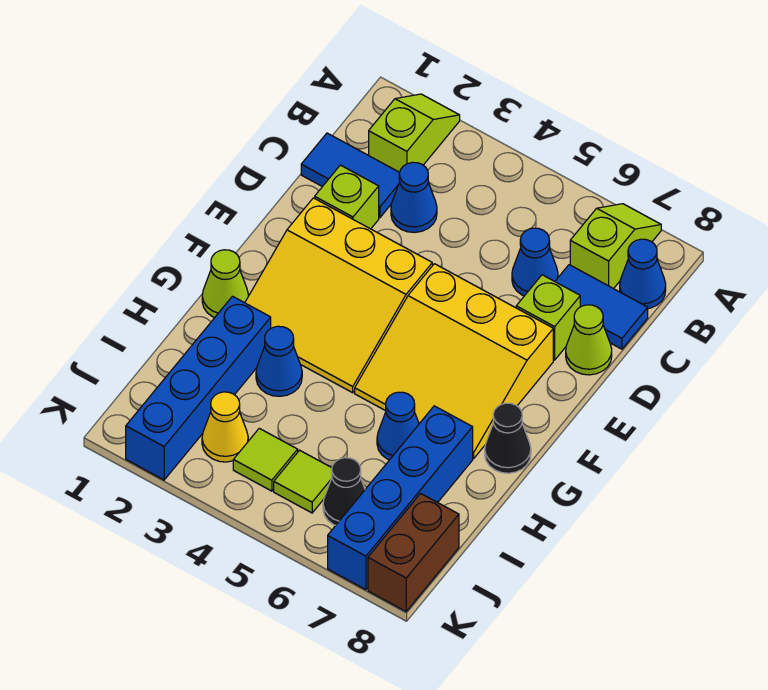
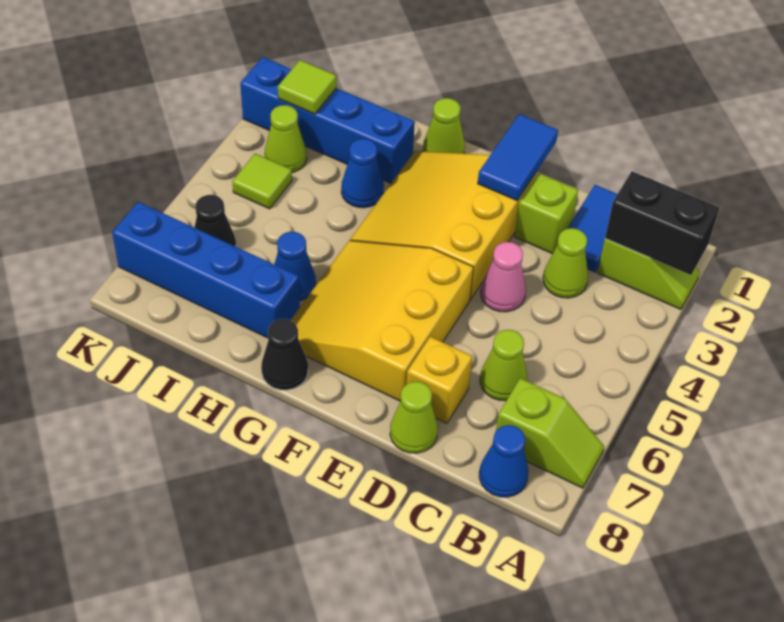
none -> black brick A2:B2 level 2
blue cone C3 level 1 -> lime cone C3 level 1
blue cone C6 level 1 -> lime cone C6 level 1
blue tile C7:C8 level 1 -> blue tile E1:E2 level 2
none -> pink cone D4 level 1
lime brick D7 level 1 -> yellow brick D7 level 1
yellow cone J3 level 1 -> lime cone J3 level 1
lime tile J5 level 1 -> lime tile J2 level 2
brown brick J8:K8 level 1 -> none

